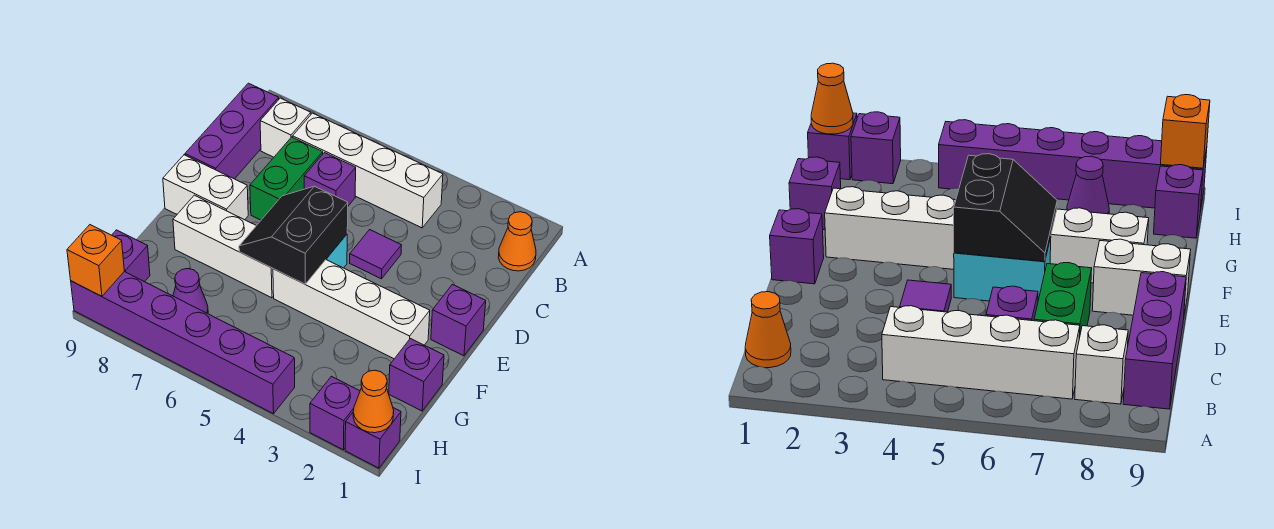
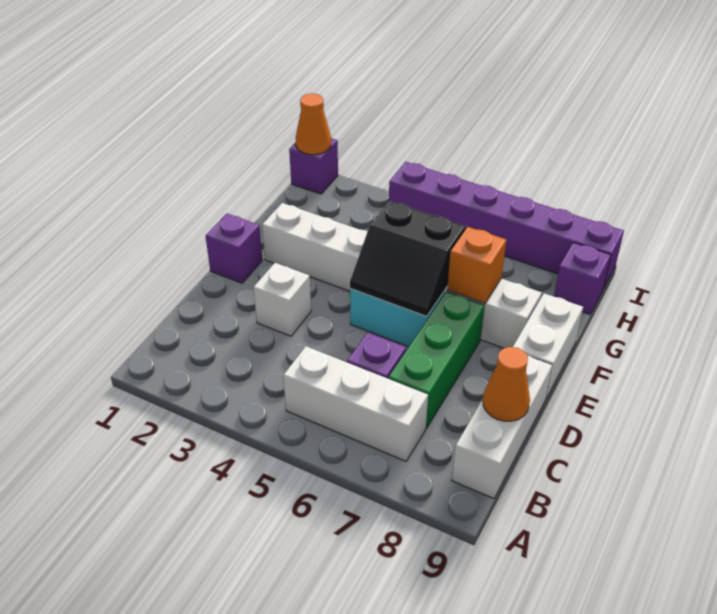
orange cone B1 level 1 -> orange cone C9 level 2
white brick B4:B7 level 1 -> white brick B5:B7 level 1
white brick B8 level 1 -> white brick D3 level 1
purple brick B9:D9 level 1 -> white brick B9:D9 level 1
green brick C7:D7 level 1 -> green brick C7:E7 level 1
purple tile D4 level 1 -> none
black slope E5:F6 level 2 top 5 -> black slope E5:F6 level 2 top F
white brick E8:E9 level 1 -> white brick E9:F9 level 1
purple brick G1 level 1 -> none
purple cone H7 level 1 -> none
purple brick I2 level 1 -> none
orange brick I9 level 2 -> orange brick F7 level 2

